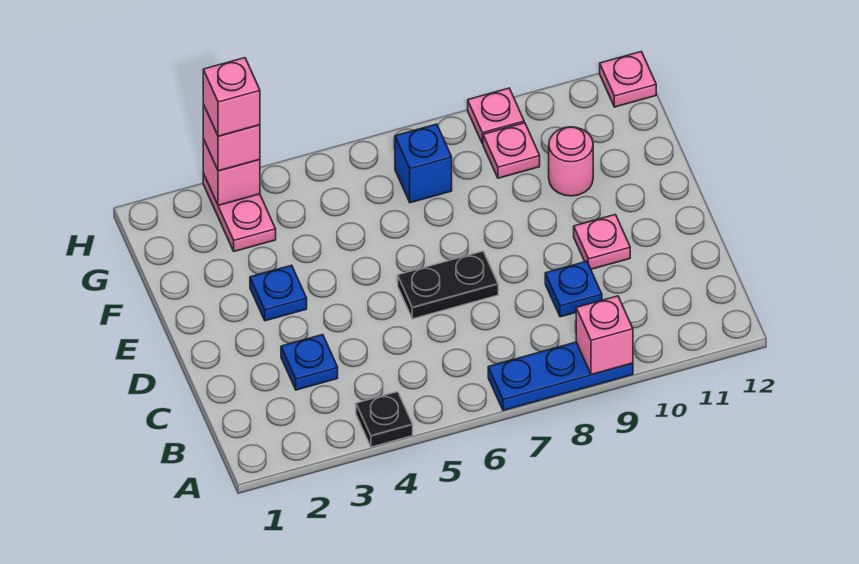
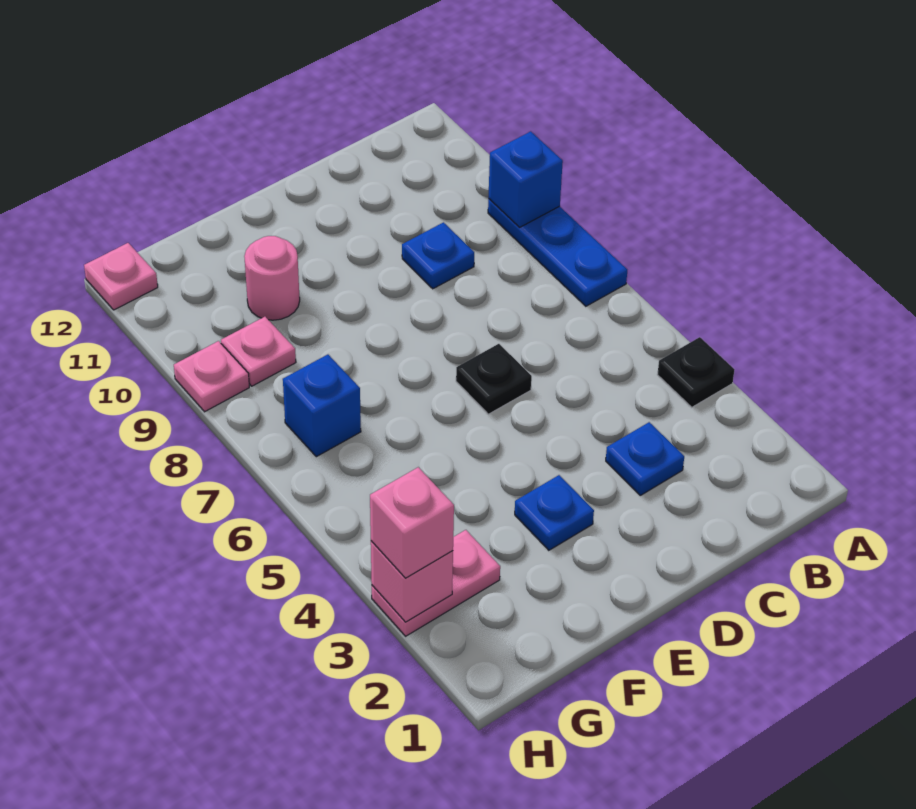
pink brick A9 level 2 -> blue brick A9 level 2
black plate D6:D7 level 1 -> black plate D6 level 1
pink plate D10 level 1 -> none
pink brick H3 level 4 -> none

